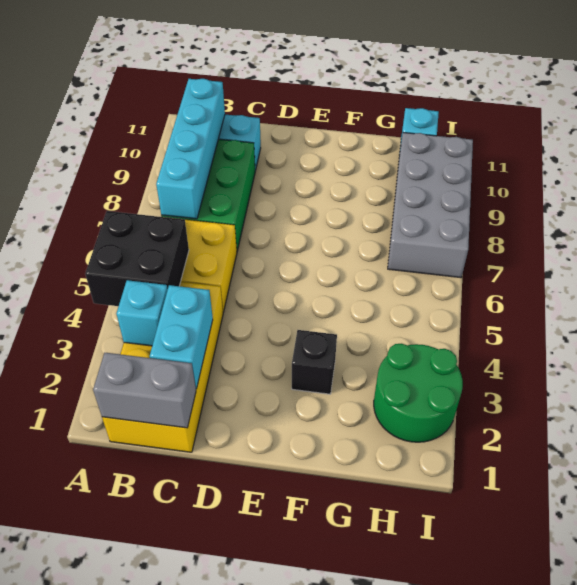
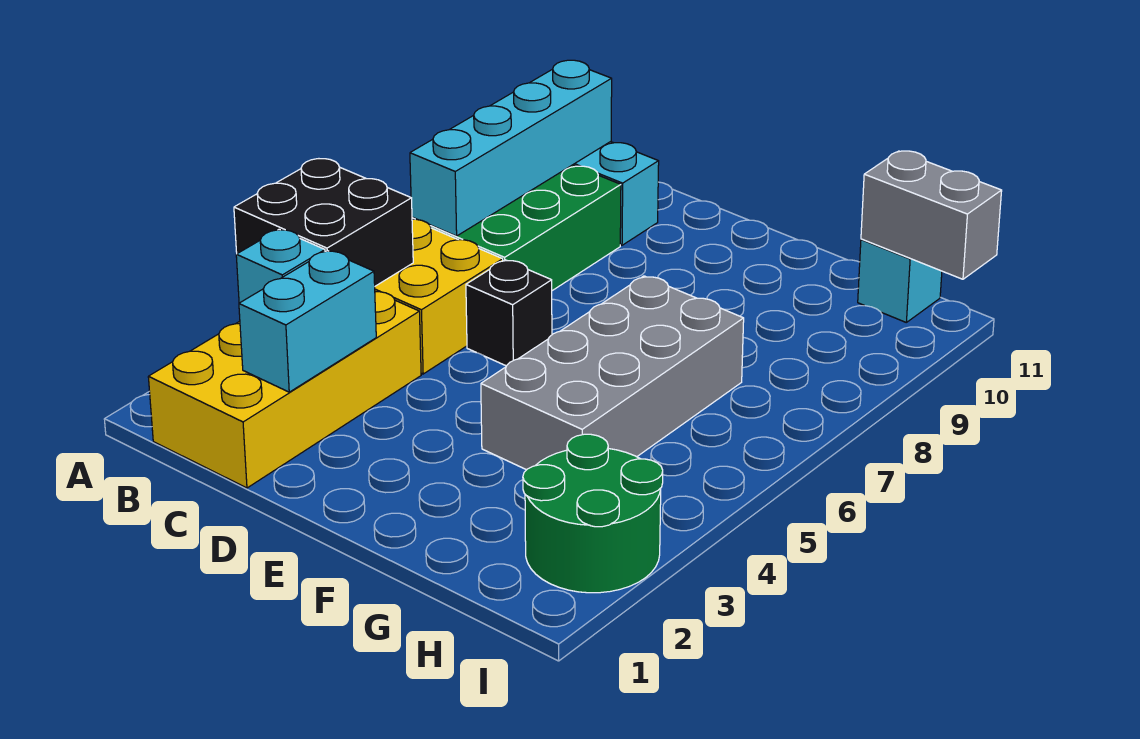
grey brick B1:C1 level 2 -> grey brick H11:I11 level 2
black brick F3 level 1 -> black brick D6 level 1
grey brick H7:I10 level 1 -> grey brick F4:G7 level 1

